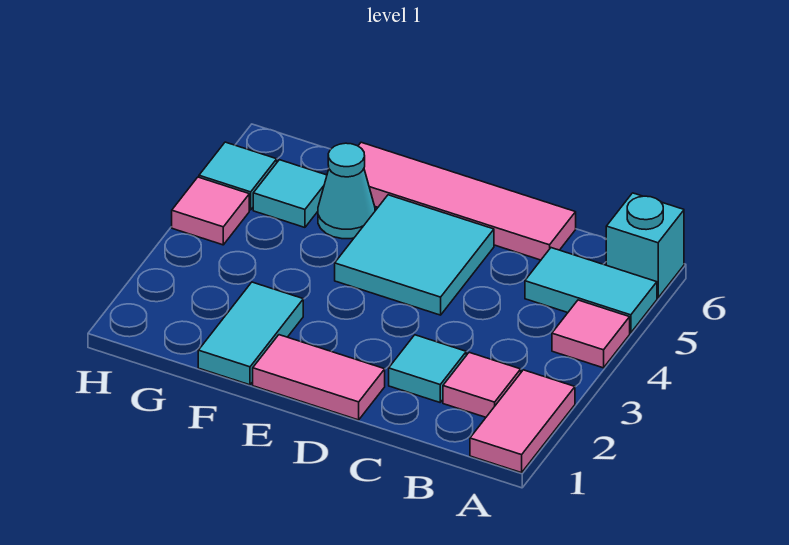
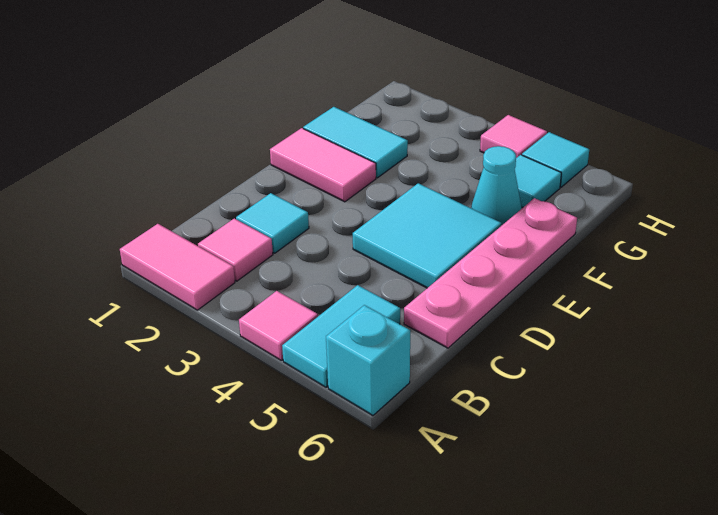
pink tile C6:F6 level 1 -> pink plate C6:F6 level 1
pink tile D1:E1 level 1 -> pink tile E1:E2 level 1

